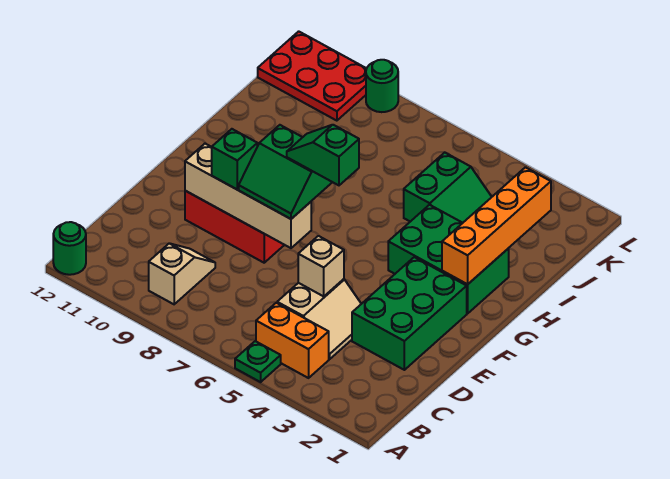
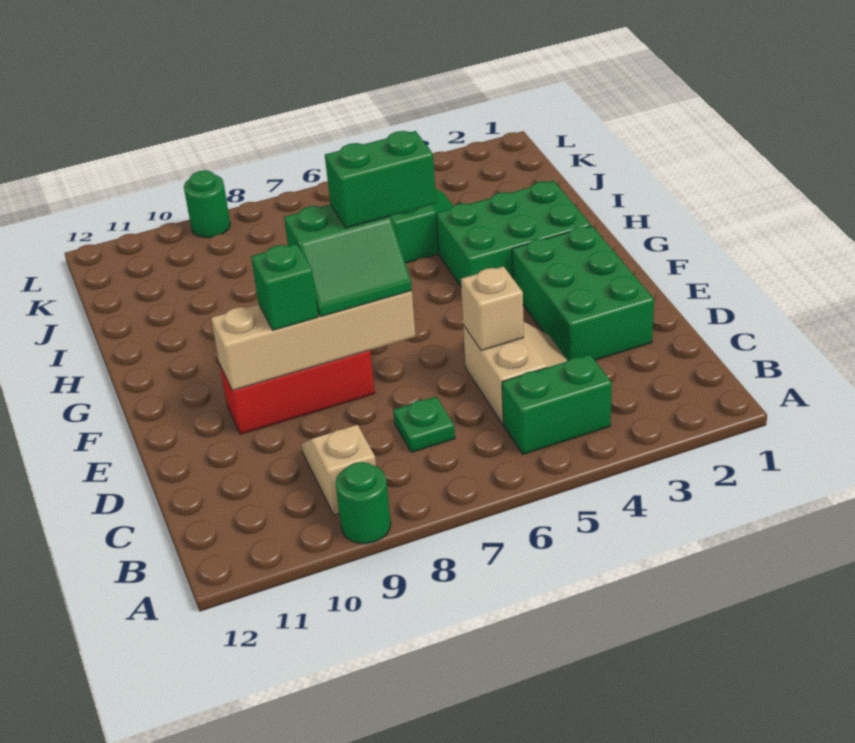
green plate A5 level 1 -> green plate C7 level 1
green round brick A12 level 1 -> green round brick A9 level 1
orange brick B4:B5 level 1 -> green brick B4:B5 level 1
green slope F6:F7 level 4 top 6 -> green brick F6:F7 level 4
orange brick G2:J2 level 2 -> none
red plate K10:L12 level 1 -> none

